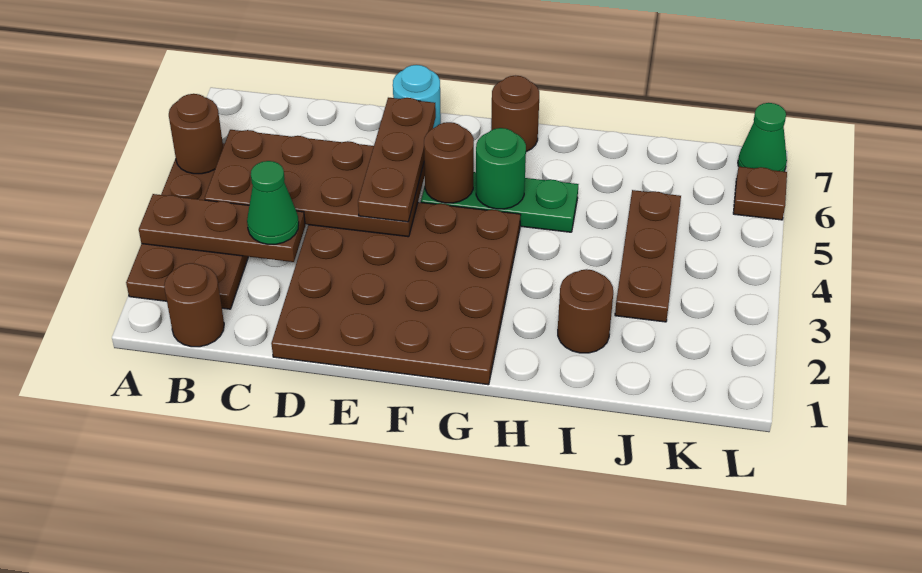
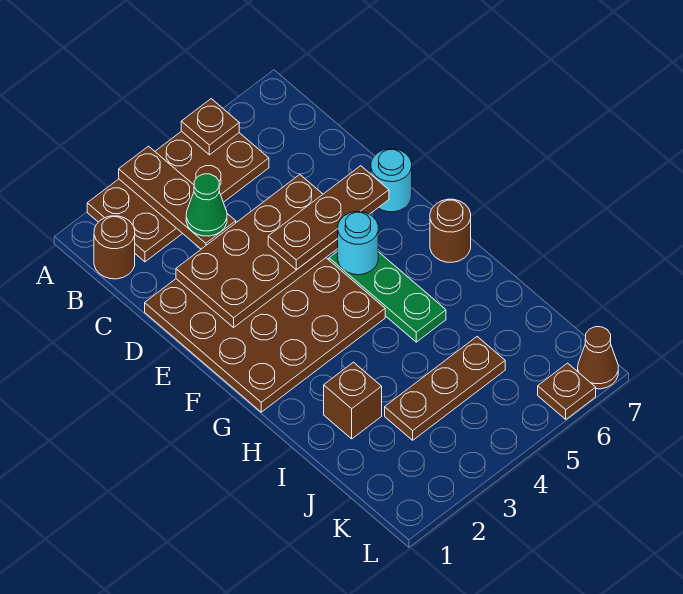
brown round brick A5 level 2 -> brown plate A5 level 2
brown plate B4:E5 level 2 -> brown plate D2:E5 level 2
brown round brick F5 level 2 -> cyan round brick F5 level 2
green round brick G5 level 2 -> none
brown round brick I2 level 1 -> brown brick I2 level 1
green cone L7 level 1 -> brown cone L7 level 1

